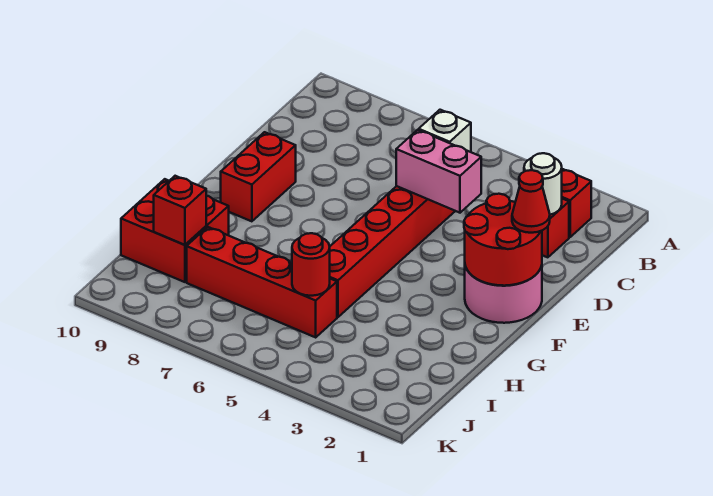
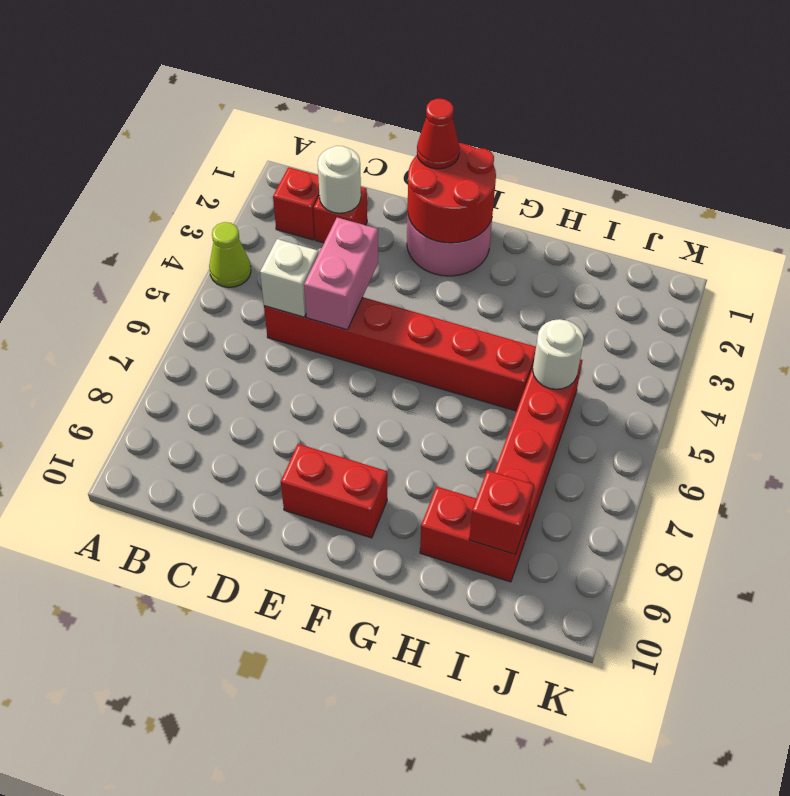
none -> lime cone A4 level 1
red brick H9:I10 level 1 -> red brick H9:I9 level 1
red round brick I5 level 2 -> white round brick I5 level 2

